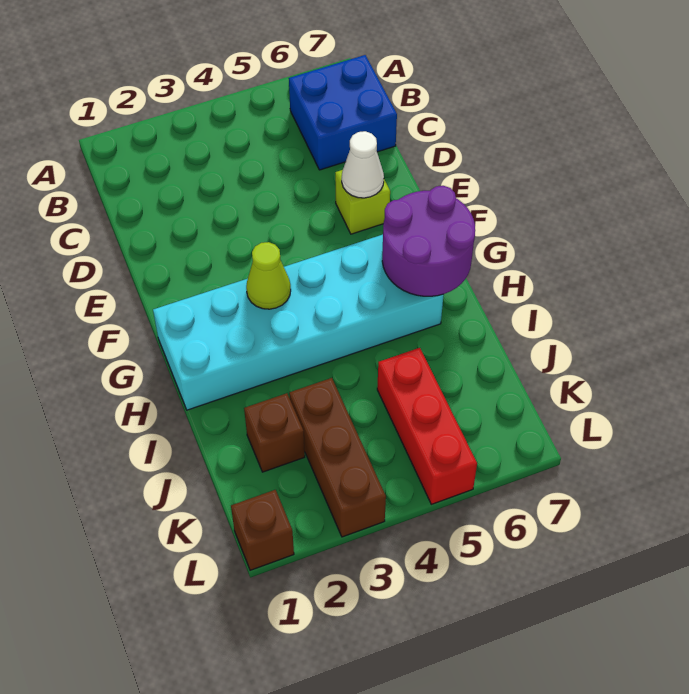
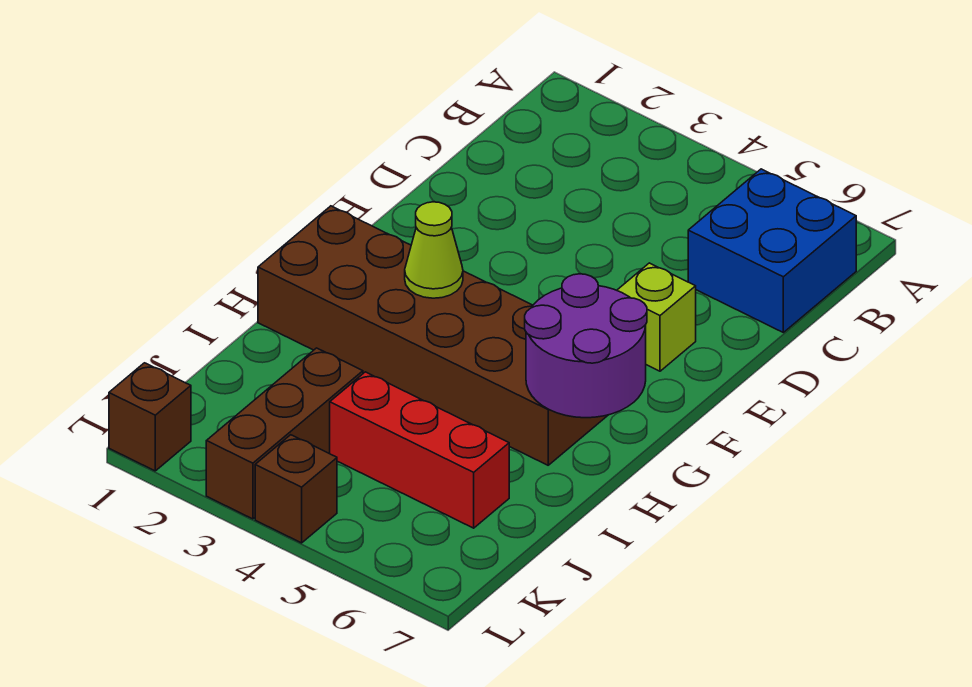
white cone E6 level 2 -> none
cyan brick G1:H6 level 1 -> brown brick G1:H6 level 1
brown brick J2 level 1 -> brown brick L4 level 1
red brick J5:L5 level 1 -> red brick J4:J6 level 1

